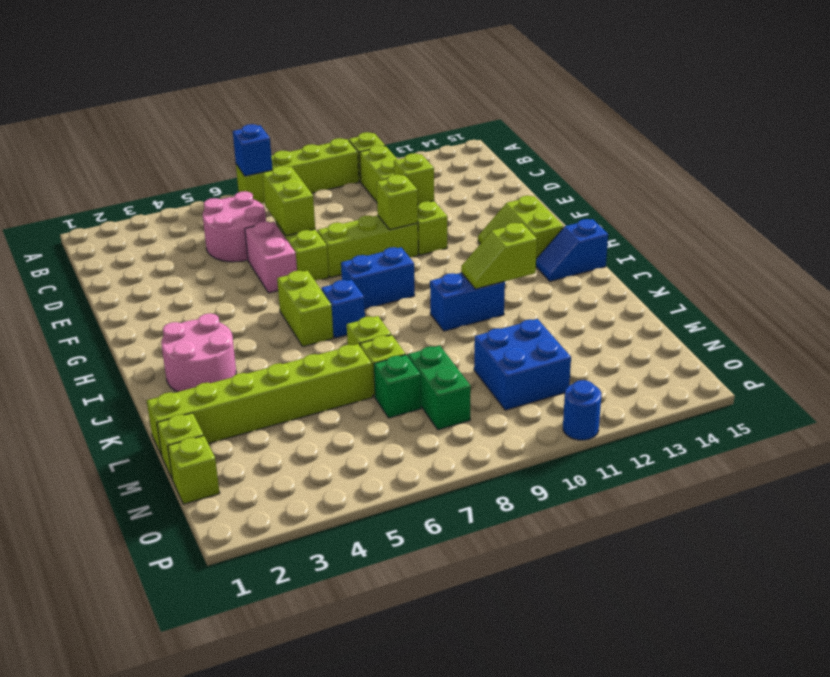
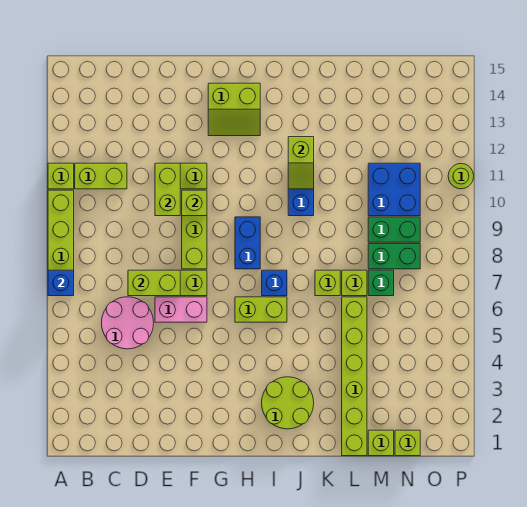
lime brick E11 level 2 -> lime brick E10:E11 level 2
pink round brick I2:J3 level 1 -> lime round brick I2:J3 level 1
blue slope I14:I15 level 1 top 15 -> none
none -> green brick M9:N9 level 1
blue round brick P11 level 1 -> lime round brick P11 level 1

